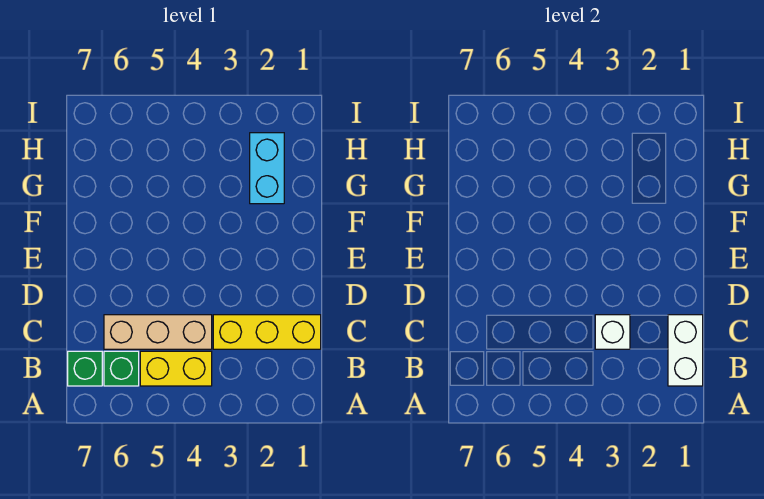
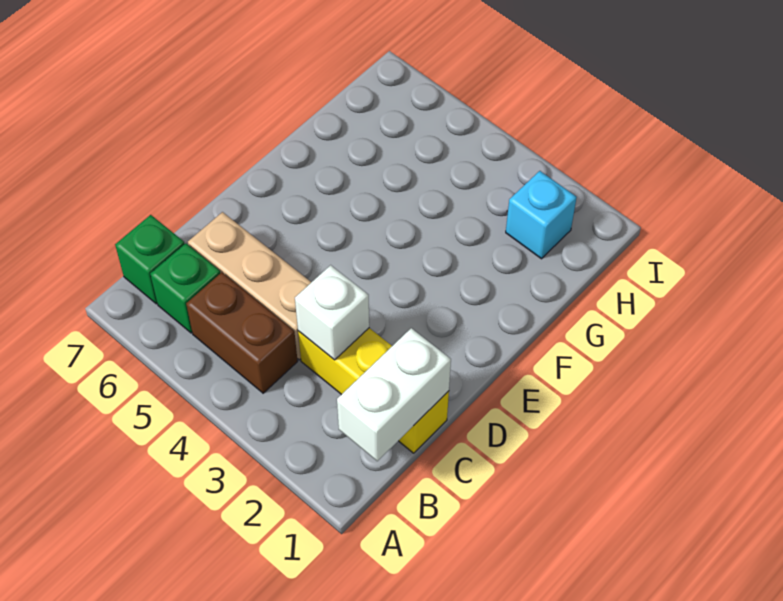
yellow brick B4:B5 level 1 -> brown brick B4:B5 level 1
cyan brick G2:H2 level 1 -> cyan brick H2 level 1

